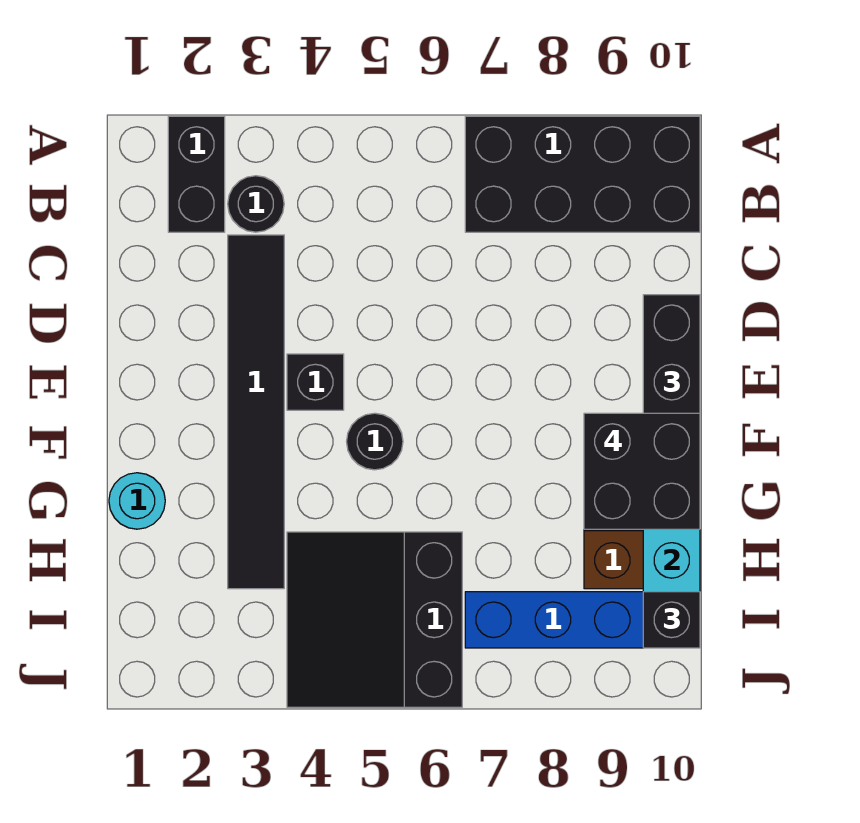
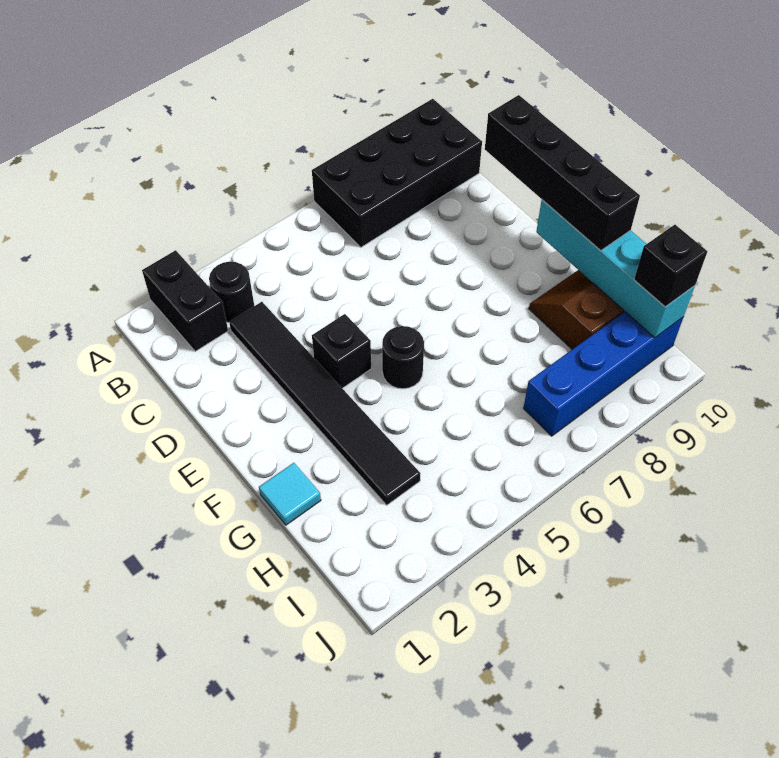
black brick F9:G10 level 4 -> none
cyan round brick G1 level 1 -> cyan tile G1 level 1
black slope H4:J6 level 1 top 6 -> none

